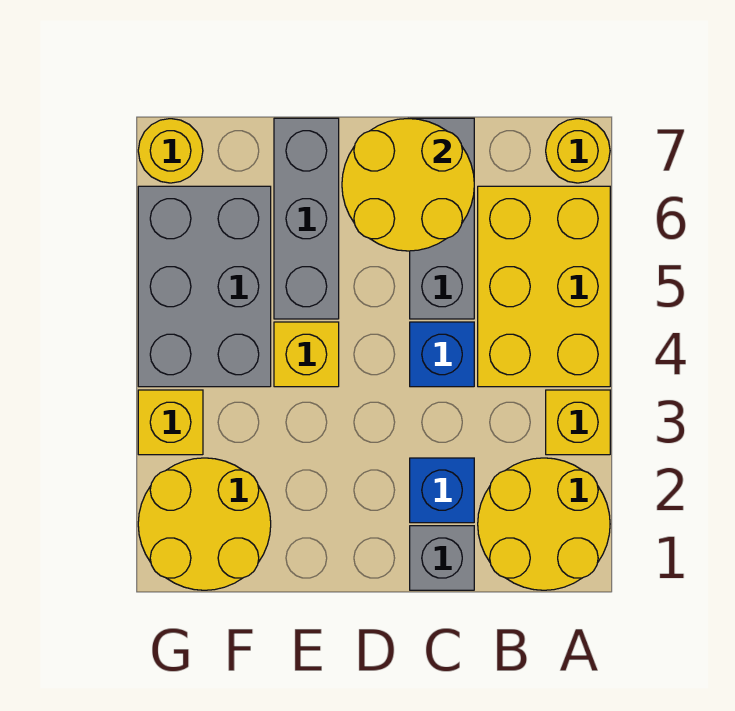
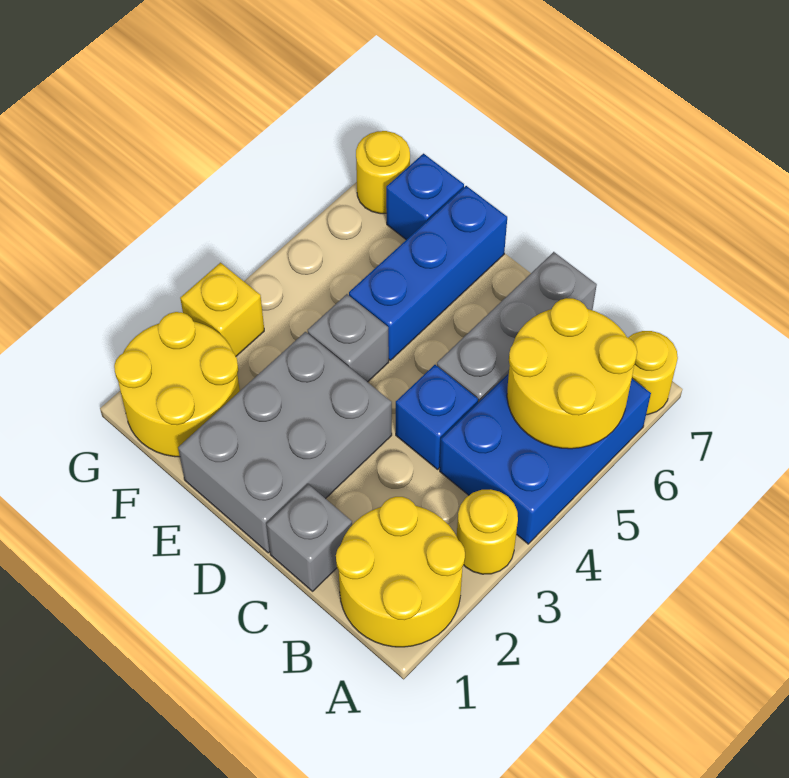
yellow brick A3 level 1 -> yellow round brick A3 level 1
yellow brick A4:B6 level 1 -> blue brick A4:B6 level 1
blue brick C2 level 1 -> blue brick F7 level 1
yellow round brick C6:D7 level 2 -> yellow round brick A5:B6 level 2
yellow brick E4 level 1 -> grey brick E4 level 1
grey brick E5:E7 level 1 -> blue brick E5:E7 level 1
grey brick F4:G6 level 1 -> grey brick D1:E3 level 1

